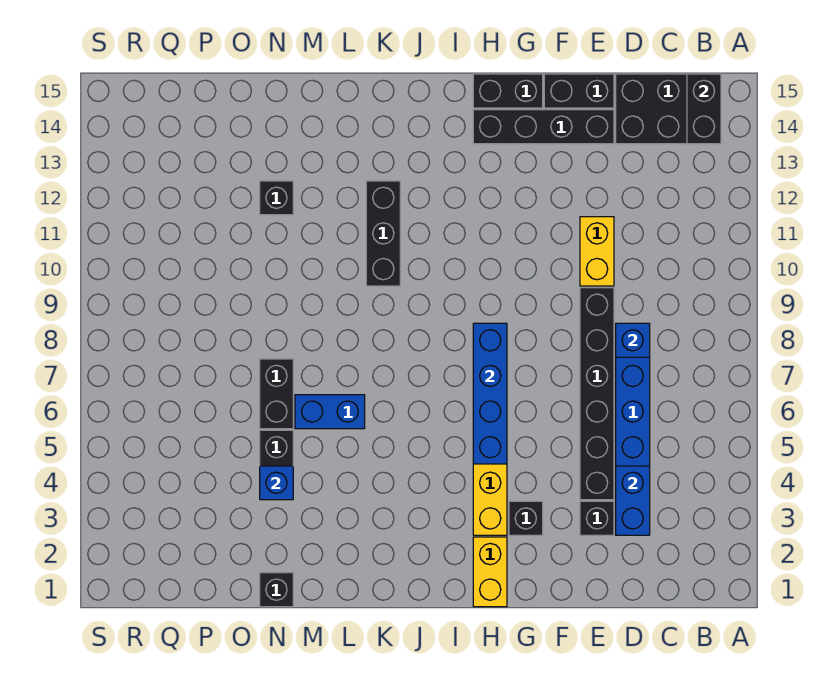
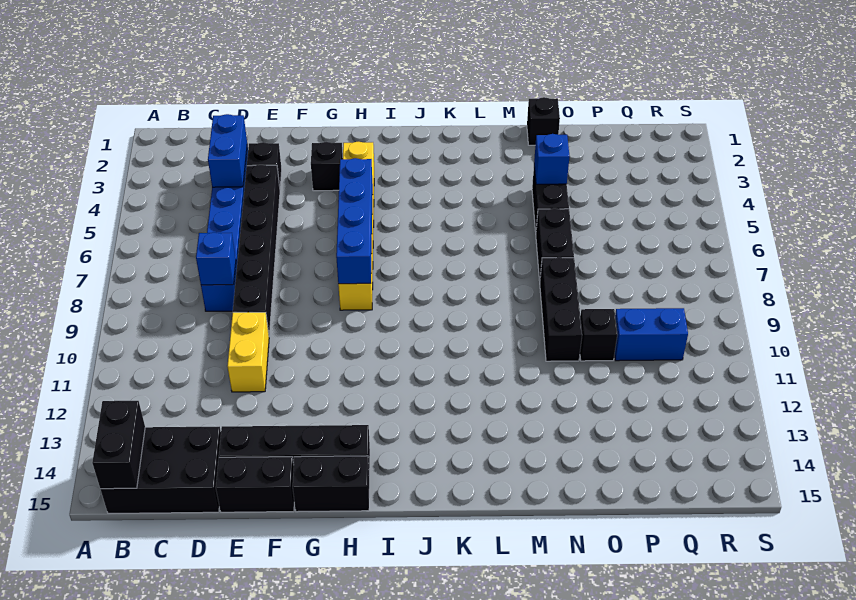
yellow brick H1:H2 level 1 -> none
black brick K10:K12 level 1 -> black brick N8:N10 level 1
blue brick L6:M6 level 1 -> blue brick P10:Q10 level 1
black brick N12 level 1 -> black brick O10 level 1

